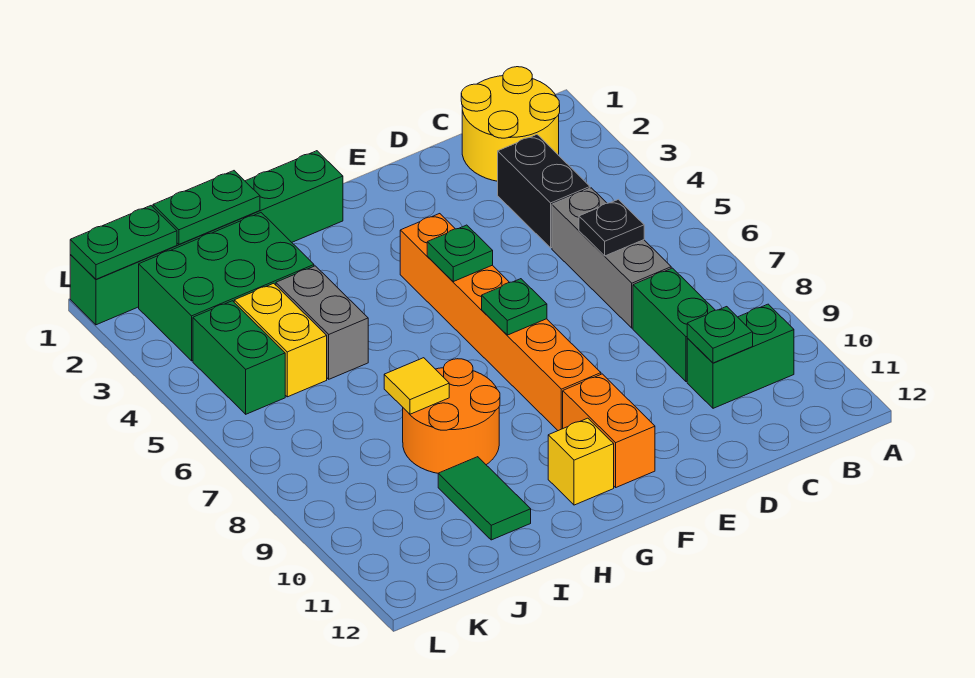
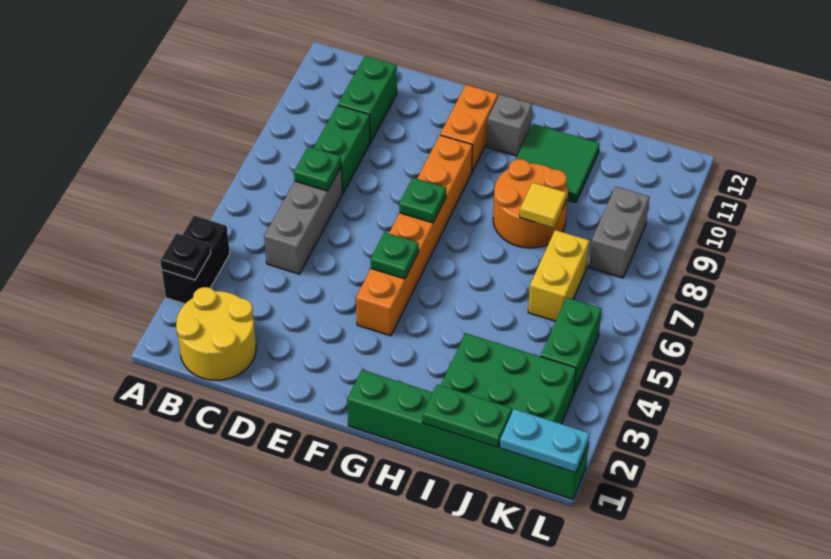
green brick B10:C10 level 1 -> green brick C10:C11 level 1
black brick C3:C4 level 1 -> black brick A3:A4 level 1
black plate C6 level 2 -> black plate A3 level 2
green plate C10 level 2 -> green plate C7 level 2
yellow brick G11 level 1 -> grey brick G11 level 1
grey brick I4:I5 level 1 -> grey brick K8:K9 level 1
green tile I10:I11 level 1 -> green tile H10:I11 level 1
yellow brick J4:J5 level 1 -> yellow brick J6:J7 level 1
green plate K1:L1 level 2 -> cyan plate K1:L1 level 2

